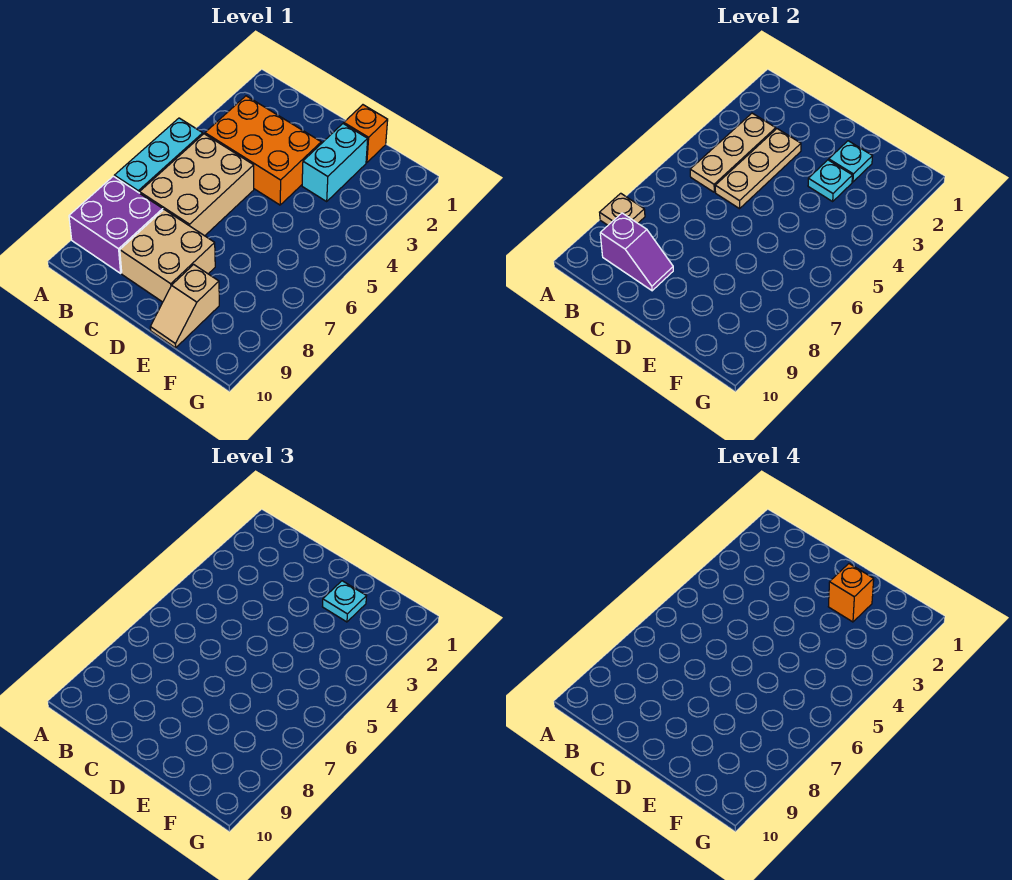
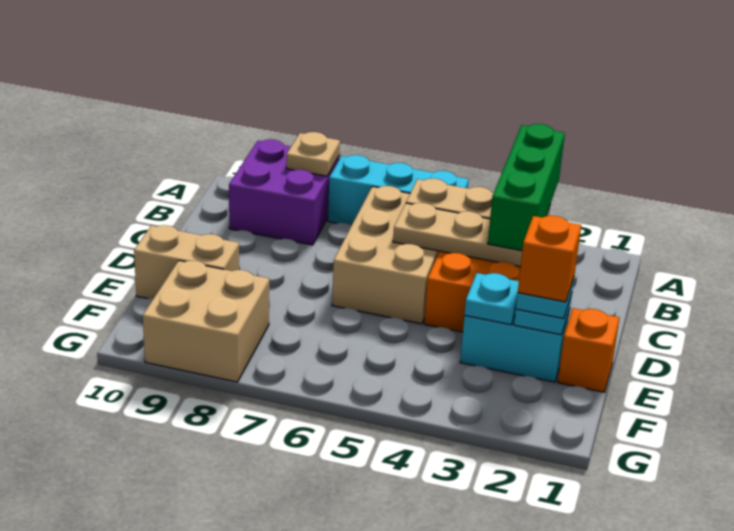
none -> green brick A3:C3 level 3
tan brick B5:C7 level 1 -> tan brick B5:D6 level 1
purple slope B9:C9 level 2 top B -> none
tan brick C8:D9 level 1 -> tan brick F8:G9 level 1
tan slope E9:E10 level 1 top 9 -> tan brick E9:E10 level 1

